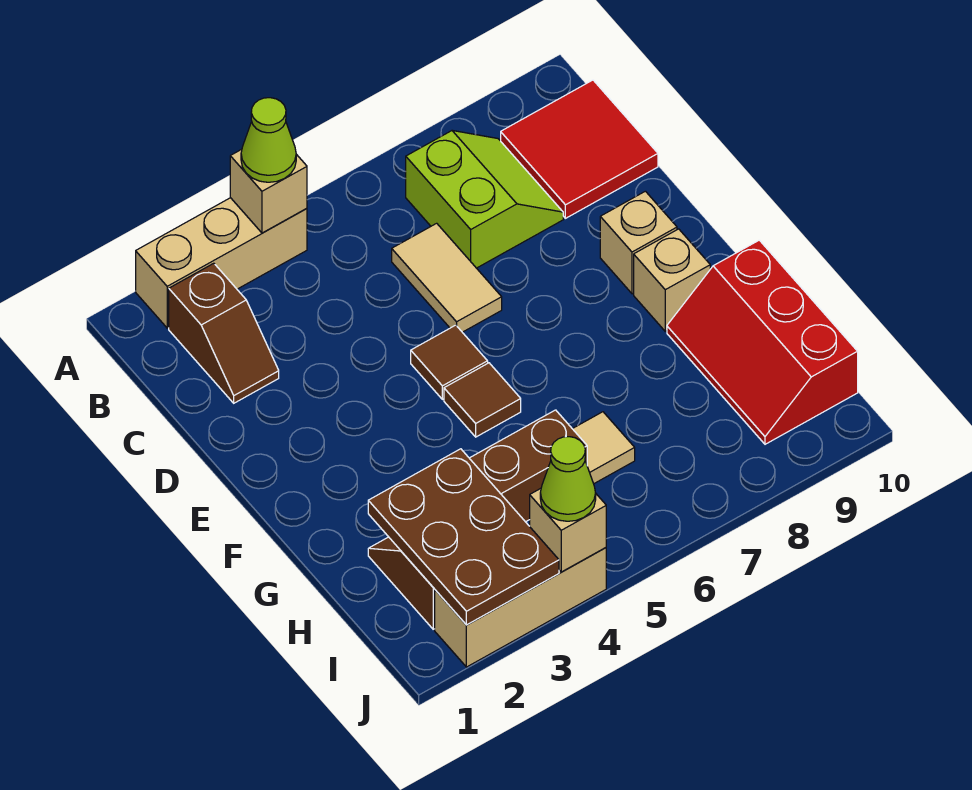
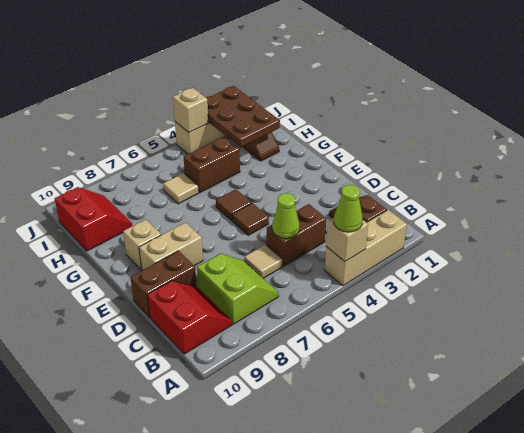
lime slope B7:C8 level 1 top 7 -> lime slope B7:C8 level 1 top 8
red tile B9:C10 level 1 -> red slope B9:C10 level 1 top 10
none -> brown brick C4:C5 level 1
tan tile C6:D6 level 1 -> tan tile C6 level 1
none -> brown brick D9:D10 level 1
tan brick E9 level 1 -> tan brick E8:E9 level 1
red slope G9:I10 level 1 top 10 -> red slope H9:I10 level 1 top 10
lime cone J4 level 3 -> lime cone C5 level 2

